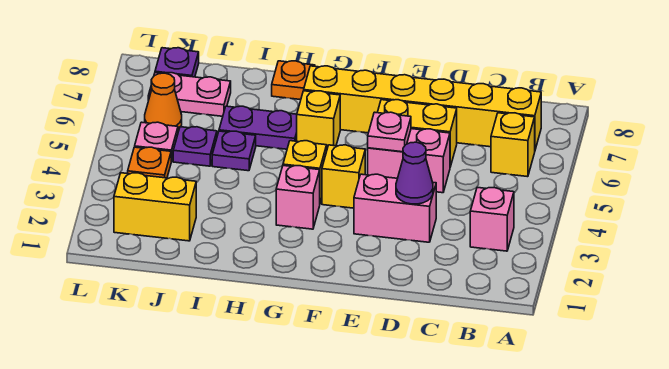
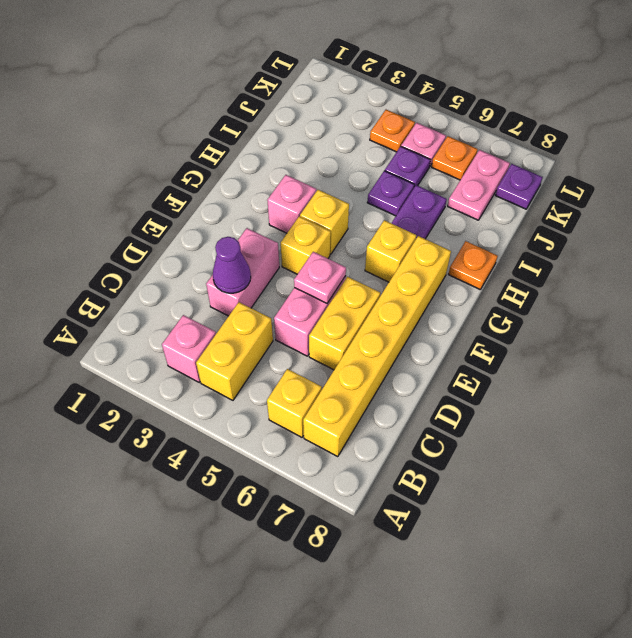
yellow brick J2:K2 level 1 -> yellow brick B4:C4 level 1
orange cone K6 level 1 -> orange plate K6 level 1

